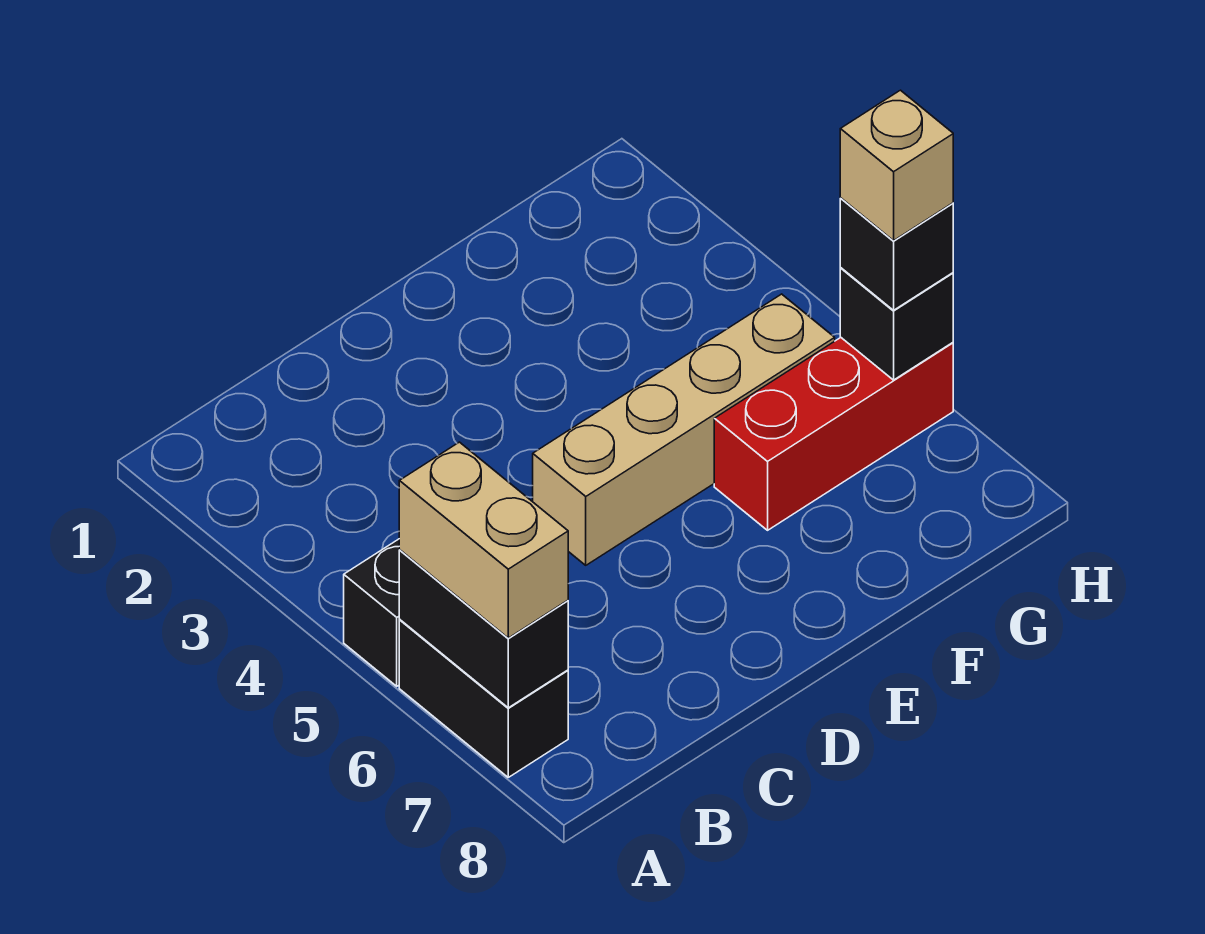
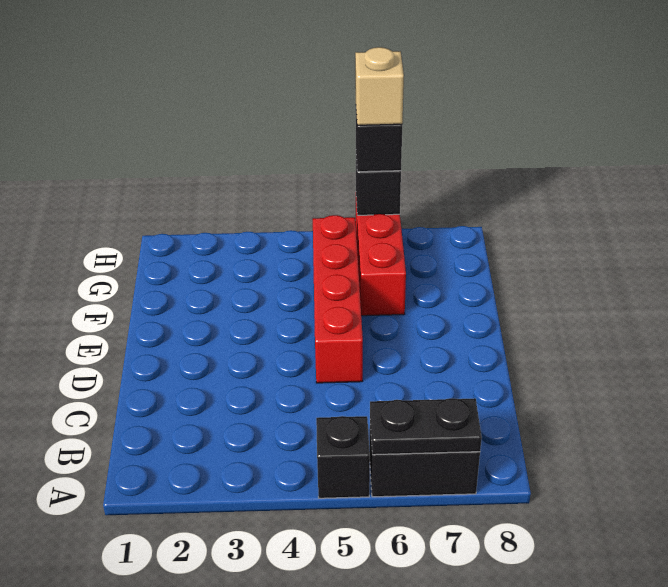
black brick A6:A7 level 2 -> black plate A6:A7 level 2
tan brick A6:A7 level 3 -> none
tan brick D5:G5 level 1 -> red brick D5:G5 level 1

